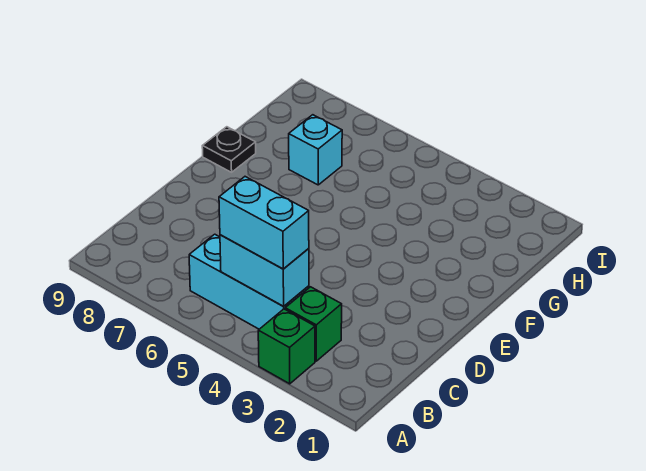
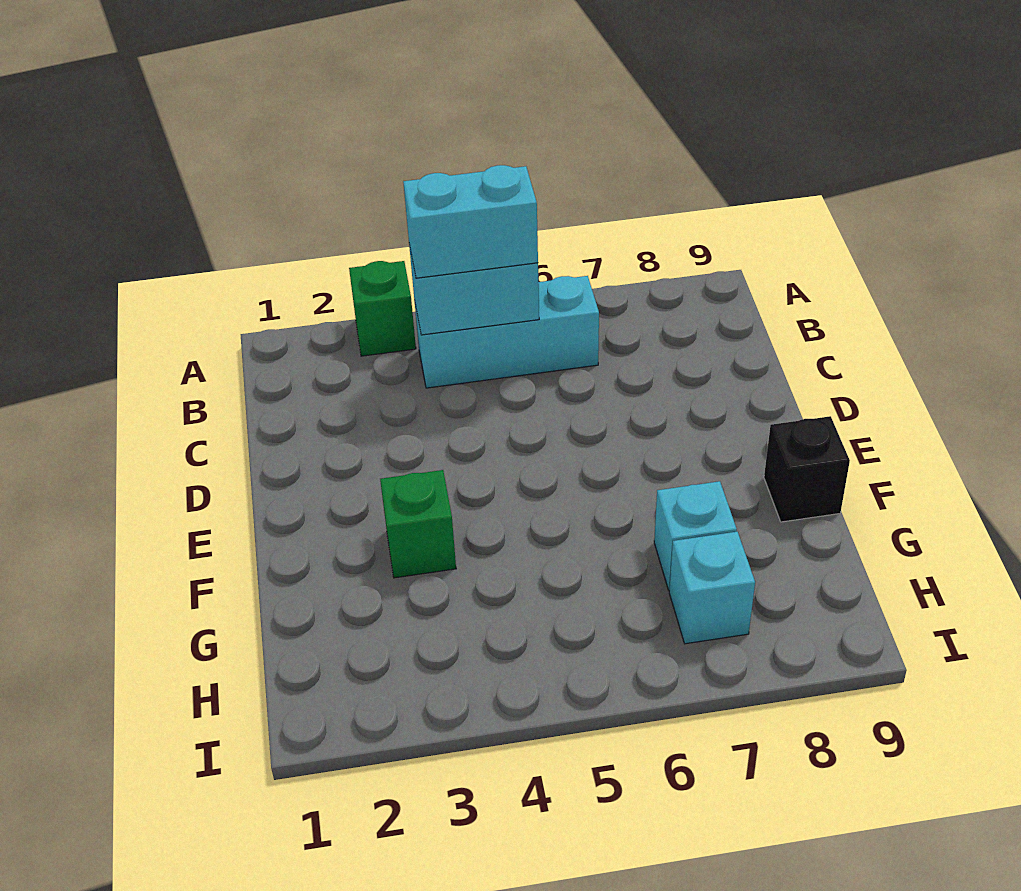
green brick B3 level 1 -> green brick F3 level 1
black plate F9 level 1 -> black brick F9 level 1
none -> cyan brick H7 level 1

